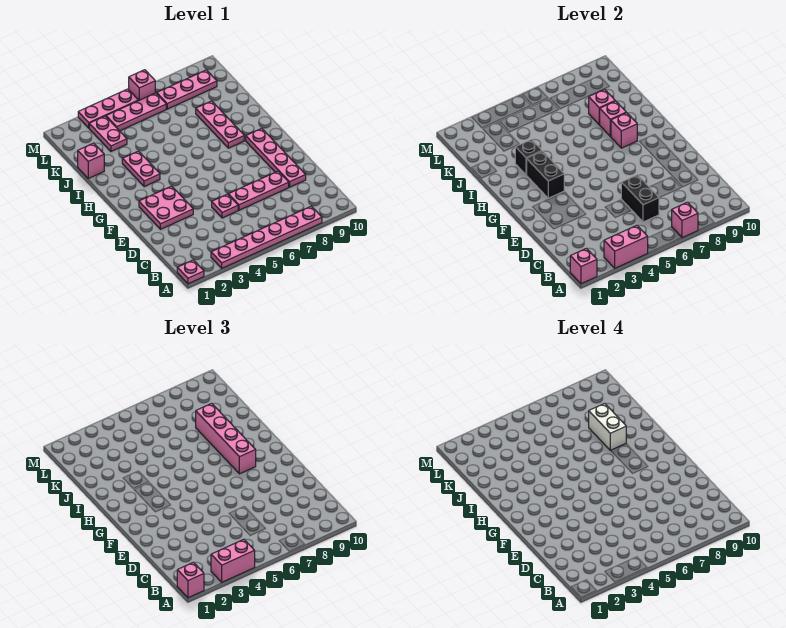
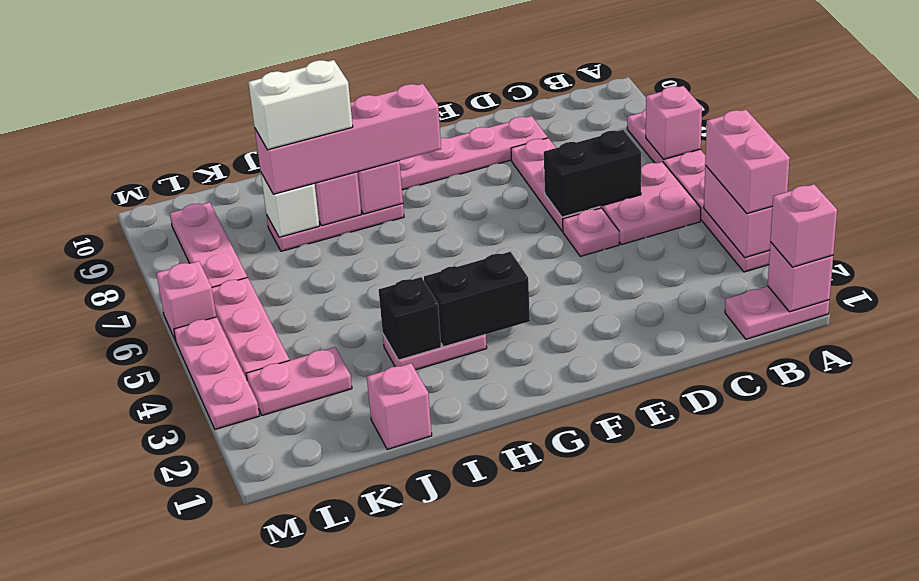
pink plate A1 level 1 -> pink plate A1:B1 level 1
pink plate E2:F3 level 1 -> pink plate B5:C6 level 1
pink brick J8 level 2 -> white brick J8 level 2

